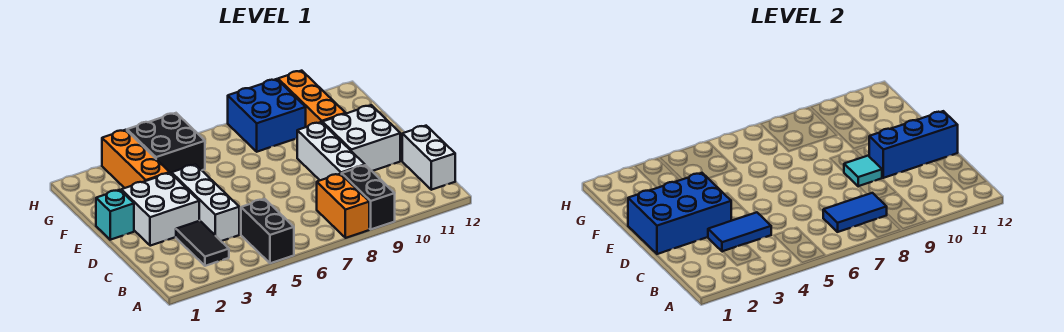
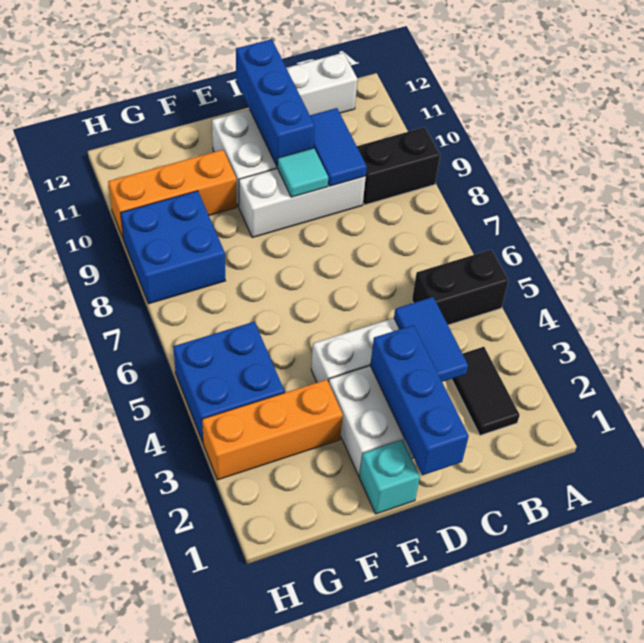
orange brick A8:B8 level 1 -> none
black tile B3:C3 level 1 -> black tile B2:B3 level 1
blue tile B7:B8 level 2 -> blue tile C9:C10 level 2
blue brick D1:E3 level 2 -> blue brick D1:D3 level 2
black brick G4:H5 level 1 -> blue brick G4:H5 level 1

